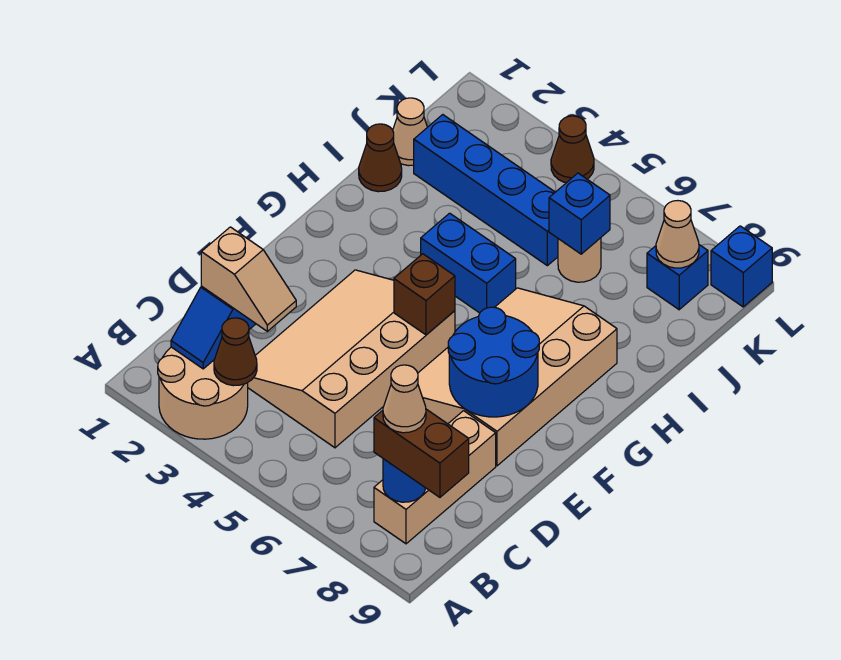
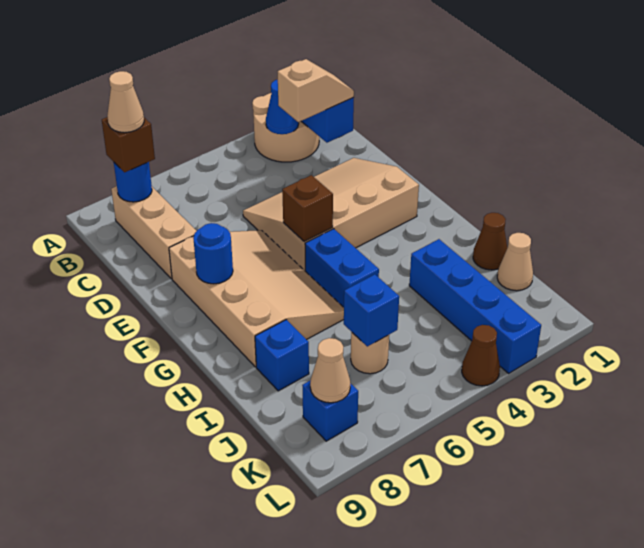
brown cone B3 level 2 -> blue cone B3 level 2
brown brick B8:B9 level 3 -> brown brick B8 level 3
tan slope C2:C3 level 3 top 2 -> tan slope C2:C3 level 3 top 3
tan slope C3:F5 level 1 top 5 -> tan slope D2:F5 level 1 top F
blue round brick E7:F8 level 2 -> blue round brick F8 level 2
blue brick H4:H5 level 1 -> blue brick G5:H5 level 1
blue brick J2:J5 level 1 -> blue brick I3:L3 level 1
blue brick L9 level 1 -> blue brick I8 level 1

